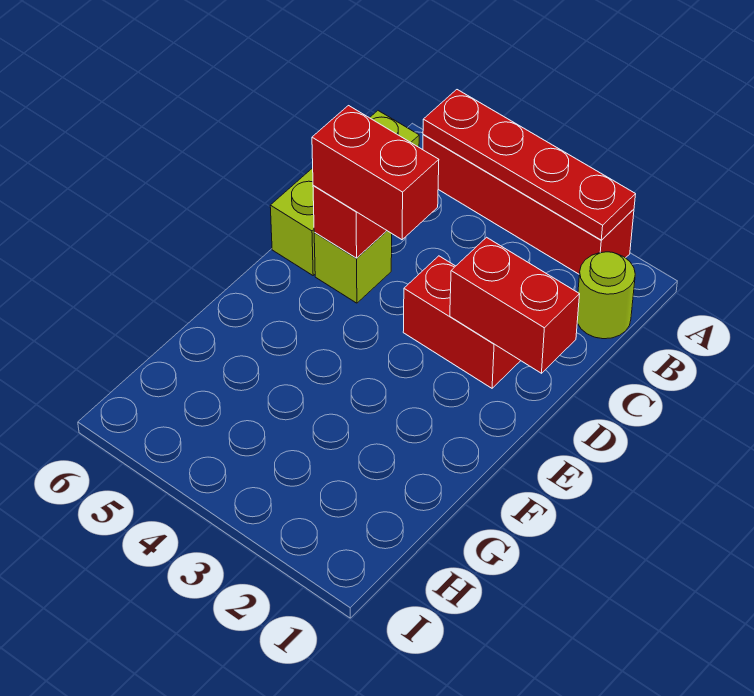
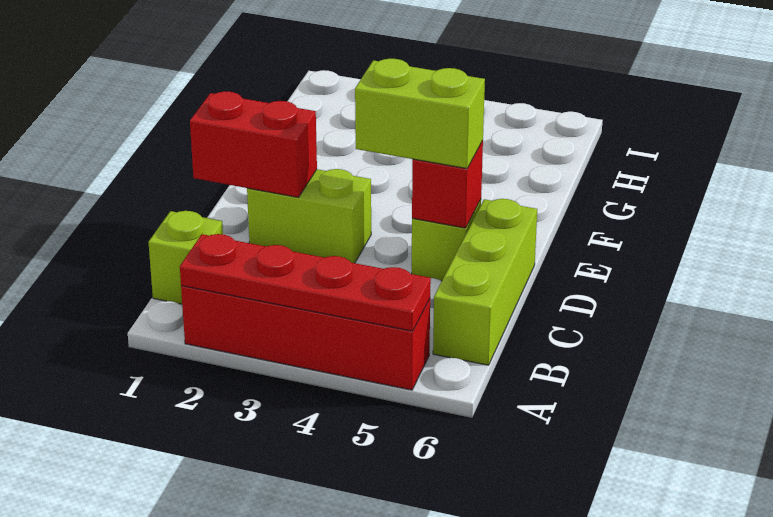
lime round brick B1 level 1 -> lime brick B1 level 1
red brick D2:D3 level 1 -> lime brick D2:D3 level 1
red brick D4:D5 level 3 -> lime brick D4:D5 level 3

